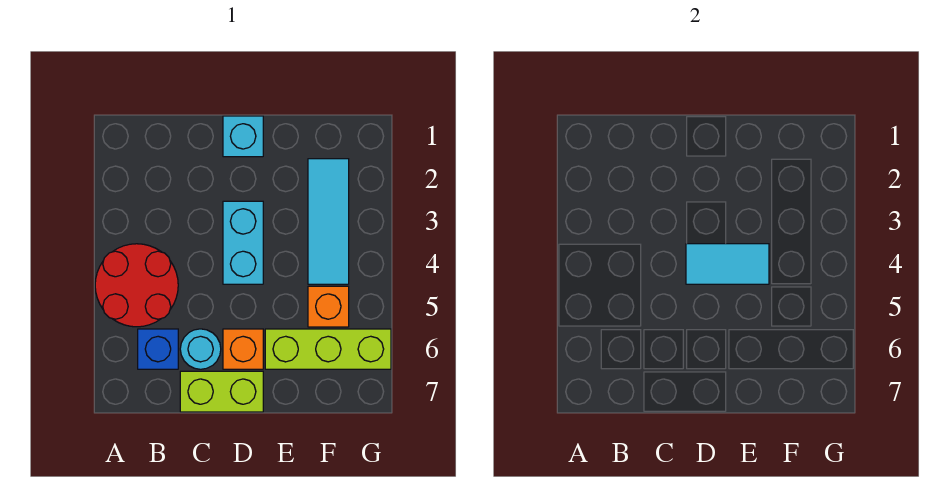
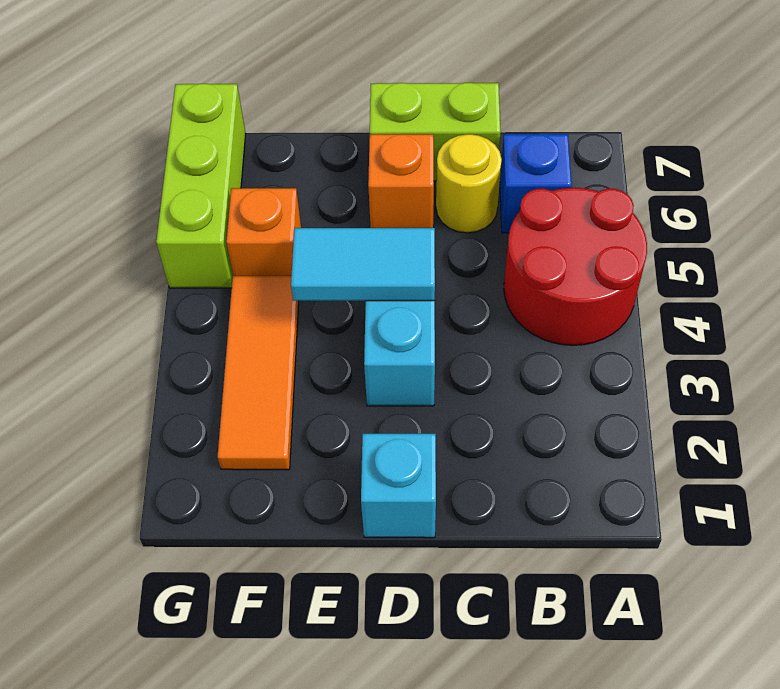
cyan round brick C6 level 1 -> yellow round brick C6 level 1
lime brick E6:G6 level 1 -> lime brick G5:G7 level 1
cyan tile F2:F4 level 1 -> orange tile F2:F4 level 1

